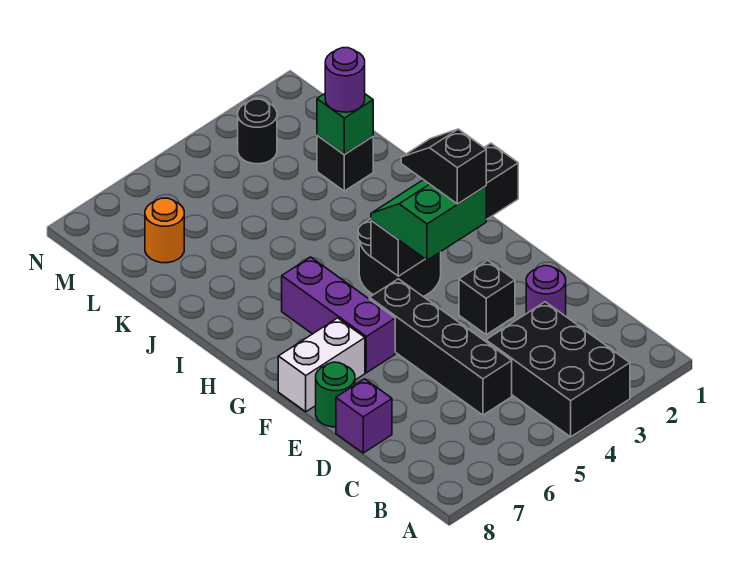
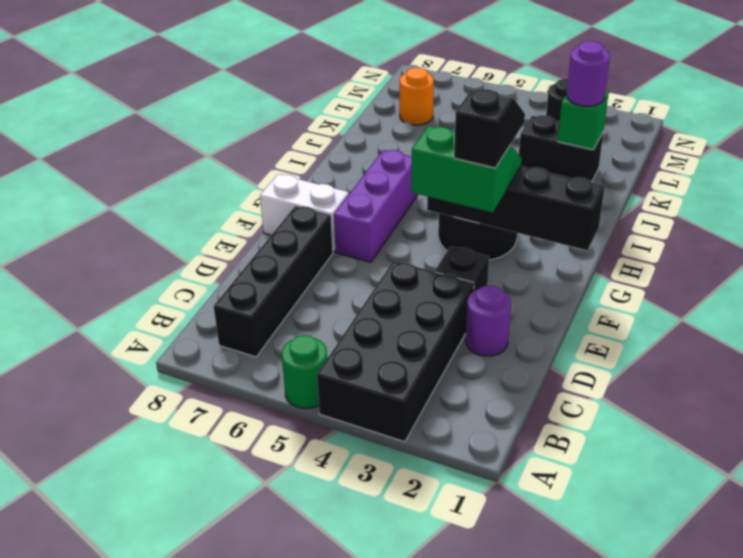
black brick A3:C4 level 1 -> black brick A3:D4 level 1
black brick C5:F5 level 1 -> black brick B7:E7 level 1
purple brick D8 level 1 -> none
green round brick E8 level 1 -> green round brick A5 level 1
black brick K2 level 1 -> black brick K2:K3 level 1

